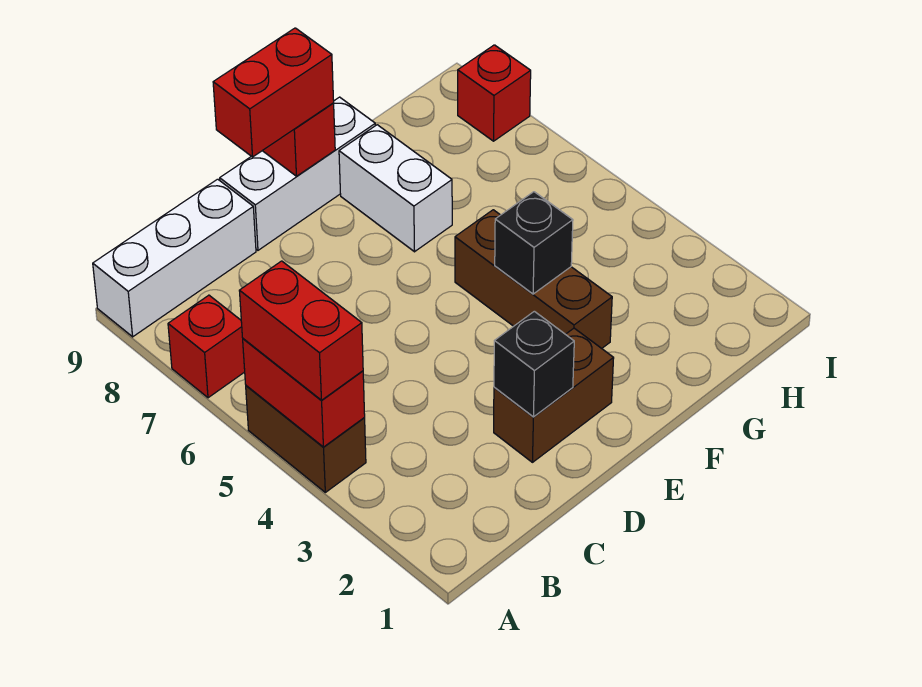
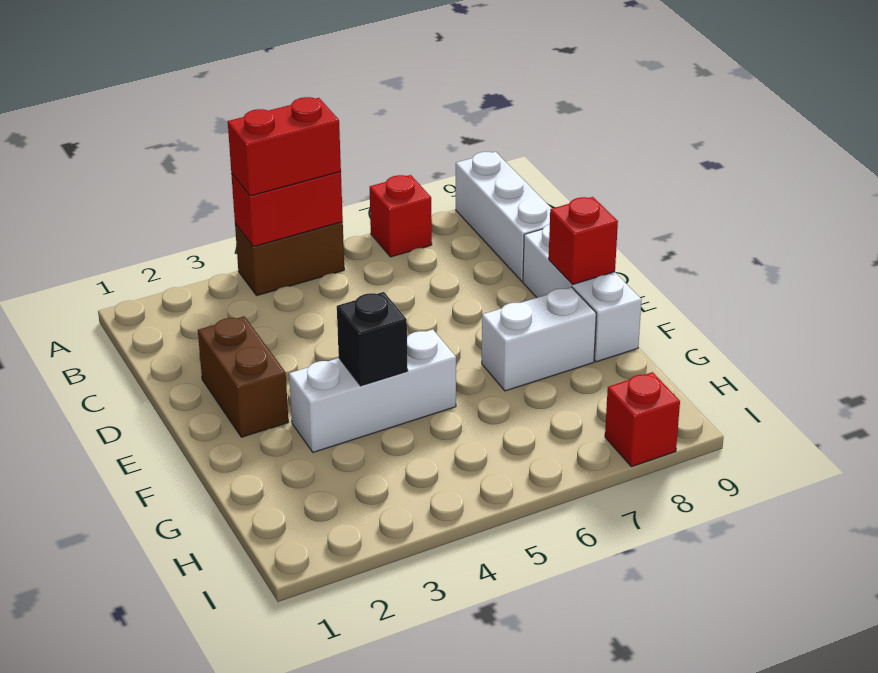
black brick D2 level 2 -> none
red brick D9:E9 level 3 -> none
brown brick F3:F5 level 1 -> white brick F3:F5 level 1

